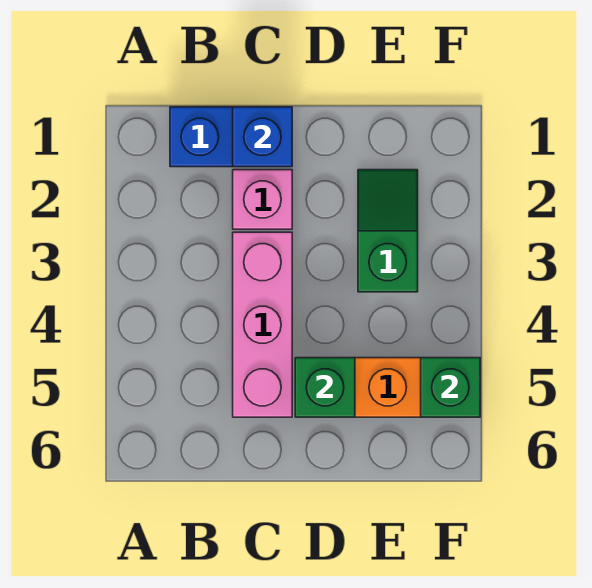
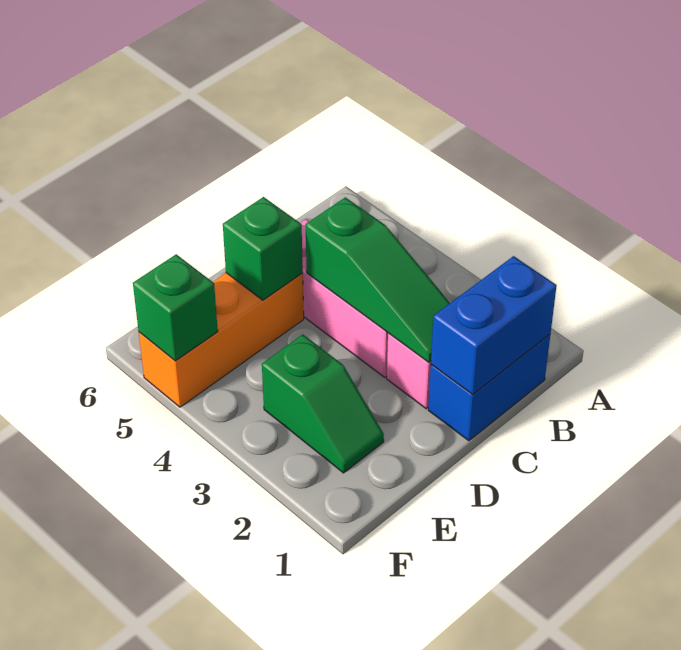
blue brick C1 level 2 -> blue brick B1:C1 level 2
none -> green slope C2:C4 level 2 top 4

